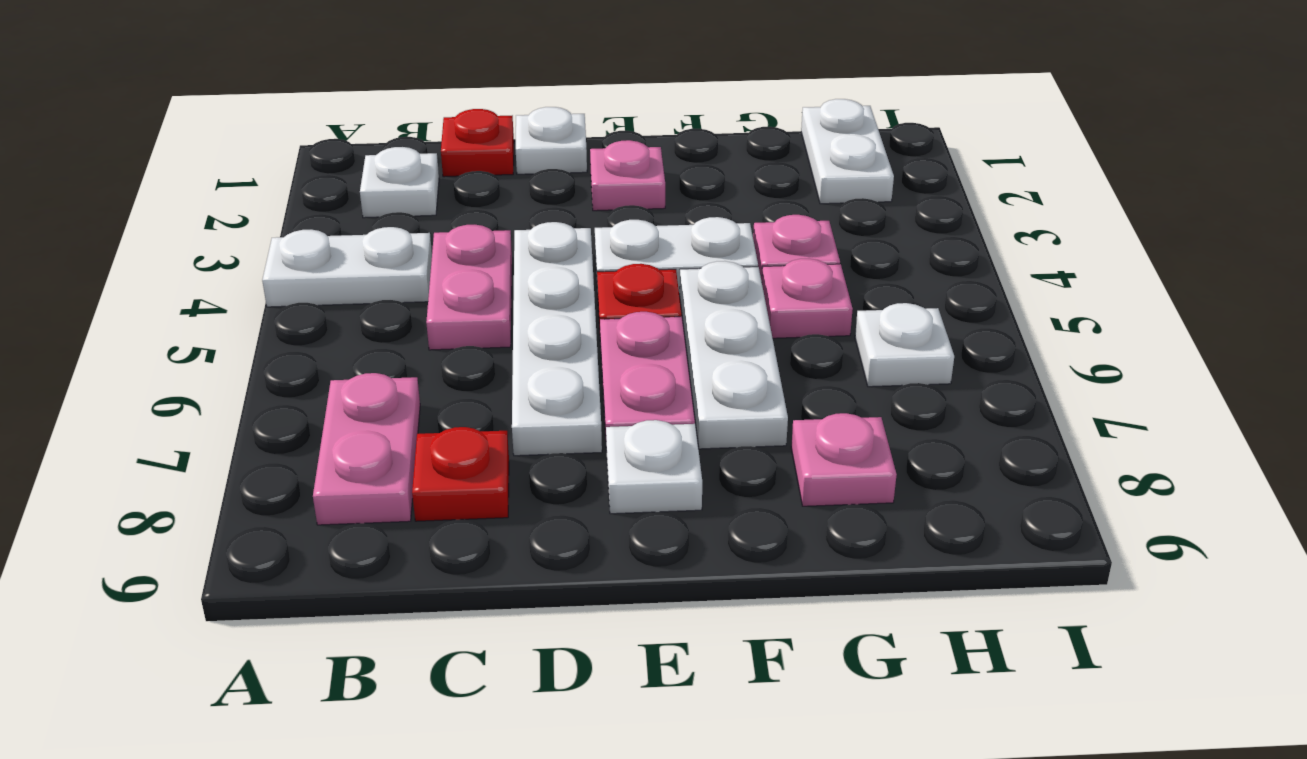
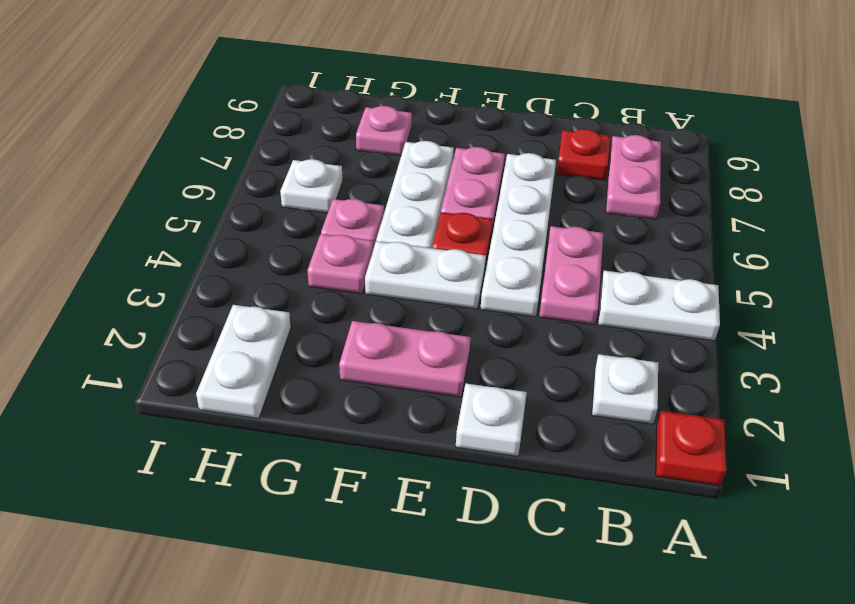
red plate C1 level 1 -> red plate A1 level 1
pink plate E2 level 1 -> pink plate E2:F2 level 1
white plate E8 level 1 -> none

